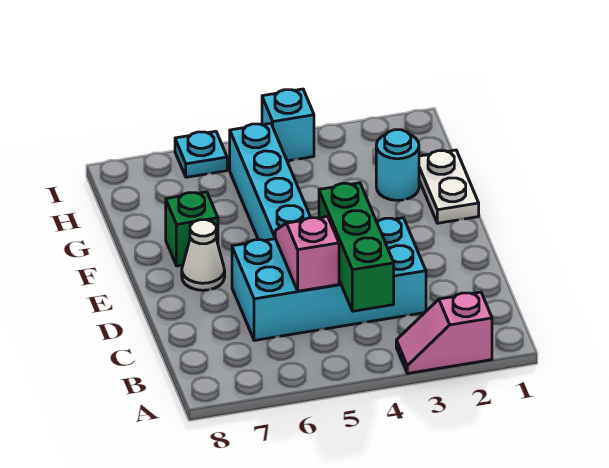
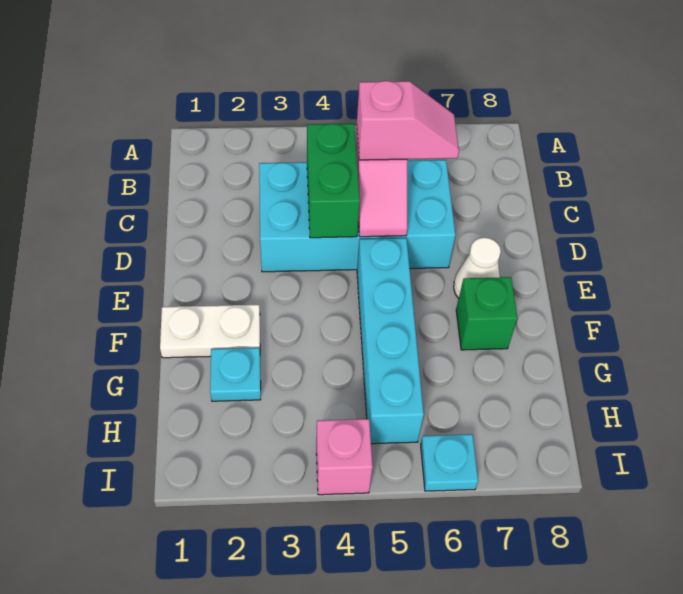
pink slope A2:A3 level 1 top 2 -> pink slope C5:C6 level 3 top 5
green brick B4:D4 level 2 -> green brick C4:D4 level 2
white plate F1:G1 level 1 -> white plate F1:F2 level 1
cyan round brick G2 level 1 -> cyan plate G2 level 1
cyan brick I4 level 1 -> pink brick I4 level 1

